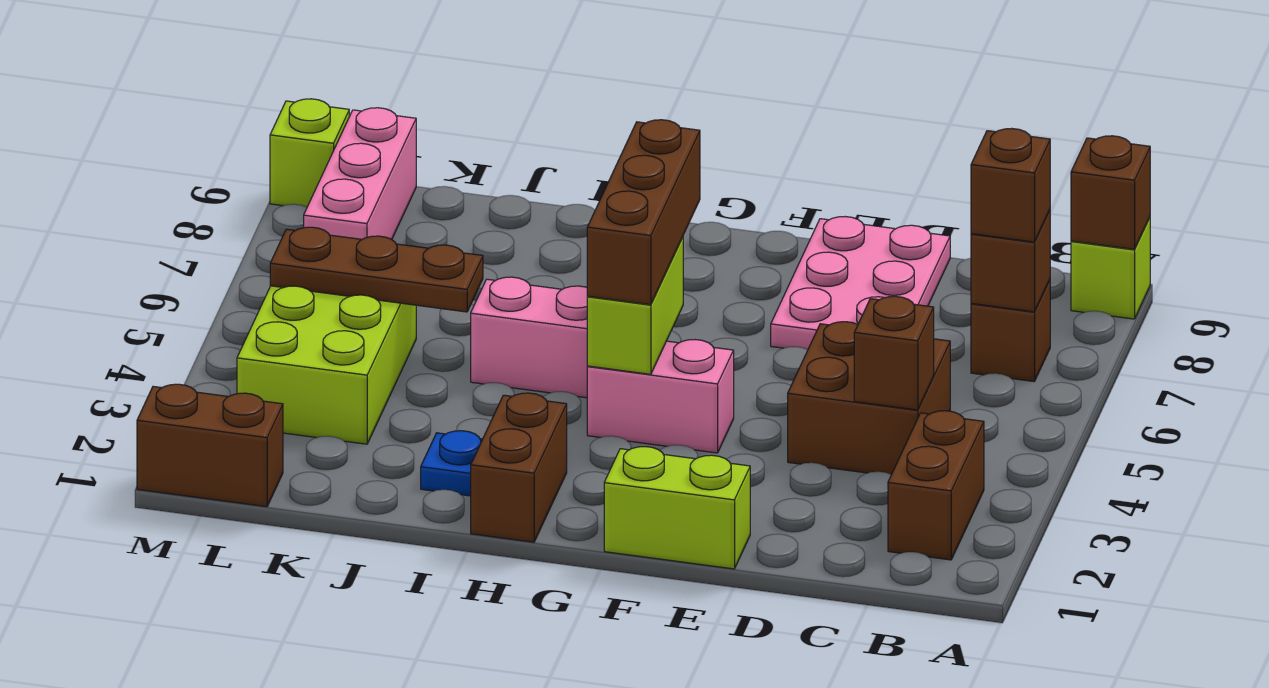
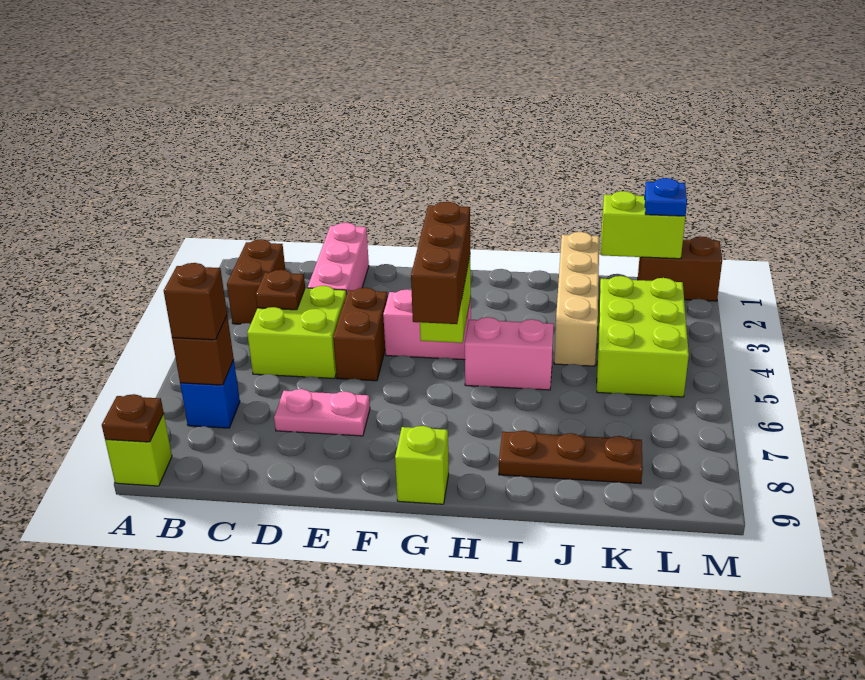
brown brick A9 level 2 -> brown plate A9 level 2
brown brick B7 level 1 -> blue brick B7 level 1
brown brick C4:D5 level 1 -> lime brick C4:D5 level 1
brown brick C4 level 2 -> brown plate C4 level 2
pink plate D7:E9 level 1 -> pink plate D7:E7 level 1
lime brick E1:F1 level 1 -> lime brick K1:L1 level 2
brown brick H1:H2 level 1 -> brown brick E4:E5 level 1
blue plate I2 level 1 -> blue plate L1 level 3
none -> tan brick J1:J4 level 1
brown plate J5:L5 level 2 -> brown plate I8:K8 level 1
pink brick L7:L9 level 1 -> pink brick D1:D3 level 1
lime brick M9 level 1 -> lime brick G9 level 1

